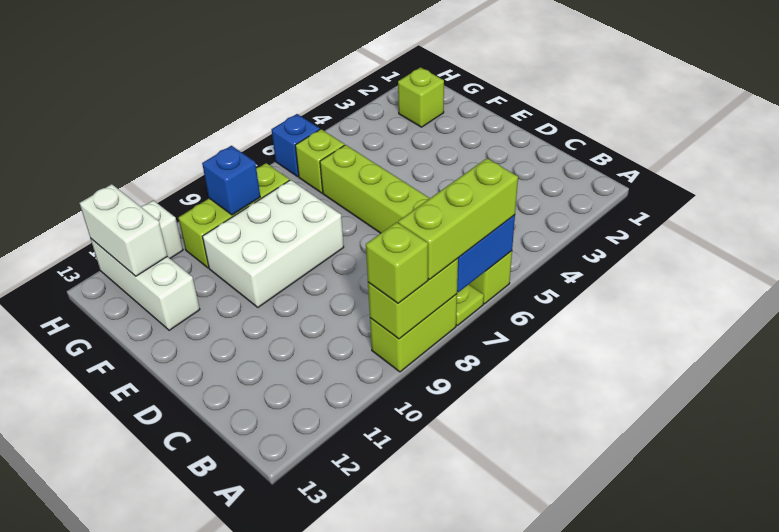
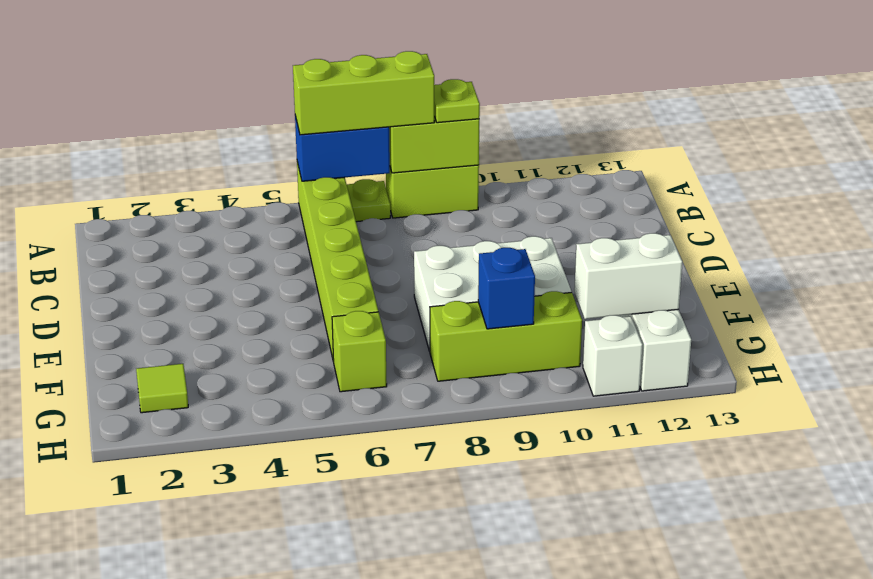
lime brick A9 level 3 -> lime plate A9 level 3
lime brick G2 level 1 -> lime tile G2 level 1
white brick G12:H12 level 2 -> white brick G11:G12 level 2
blue brick H6 level 1 -> none

